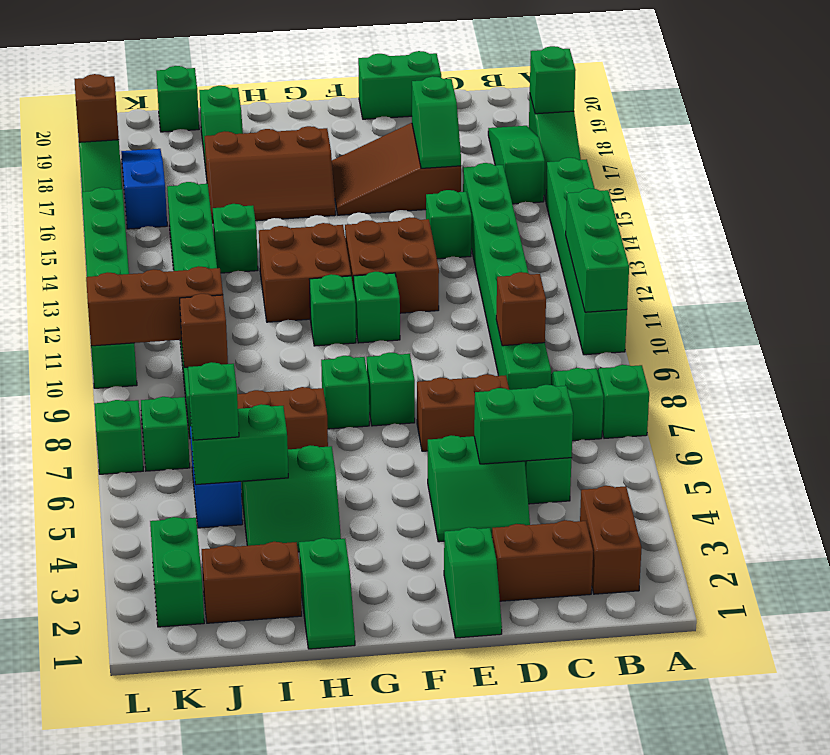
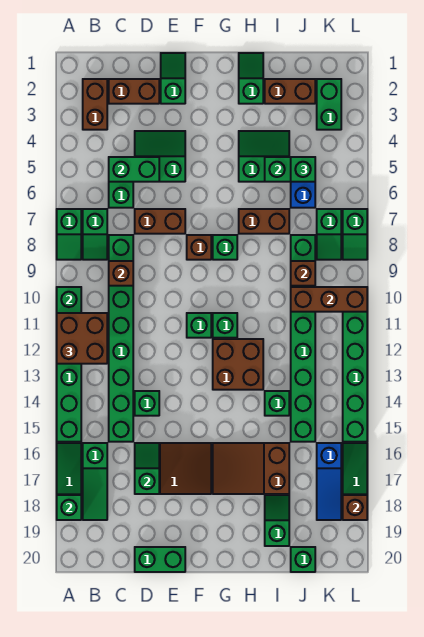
brown brick E12:F13 level 1 -> brown brick A11:B12 level 3
green brick F8 level 1 -> brown brick F8 level 1
brown slope G16:I17 level 1 top 17 -> brown slope G16:I17 level 1 top I

